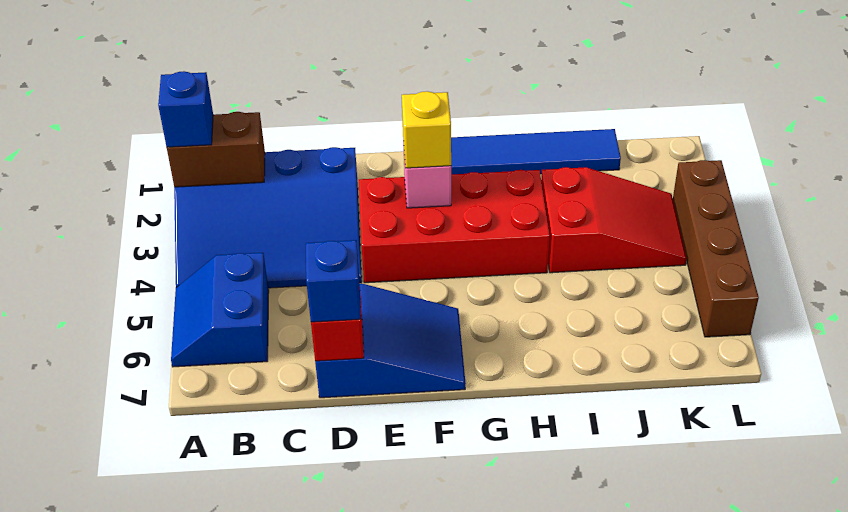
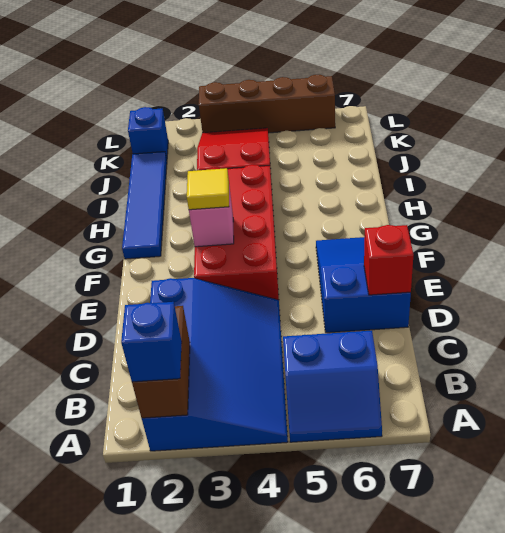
blue brick D7 level 3 -> blue brick K1 level 1
yellow brick F3 level 3 -> yellow tile F3 level 3

